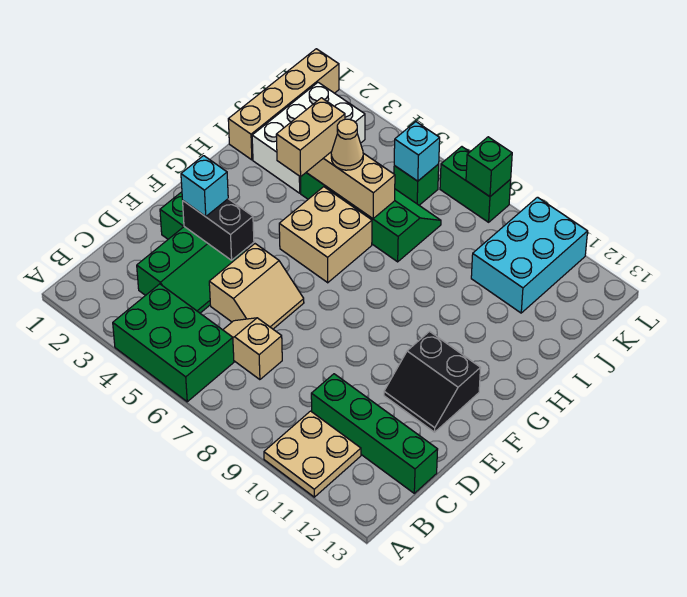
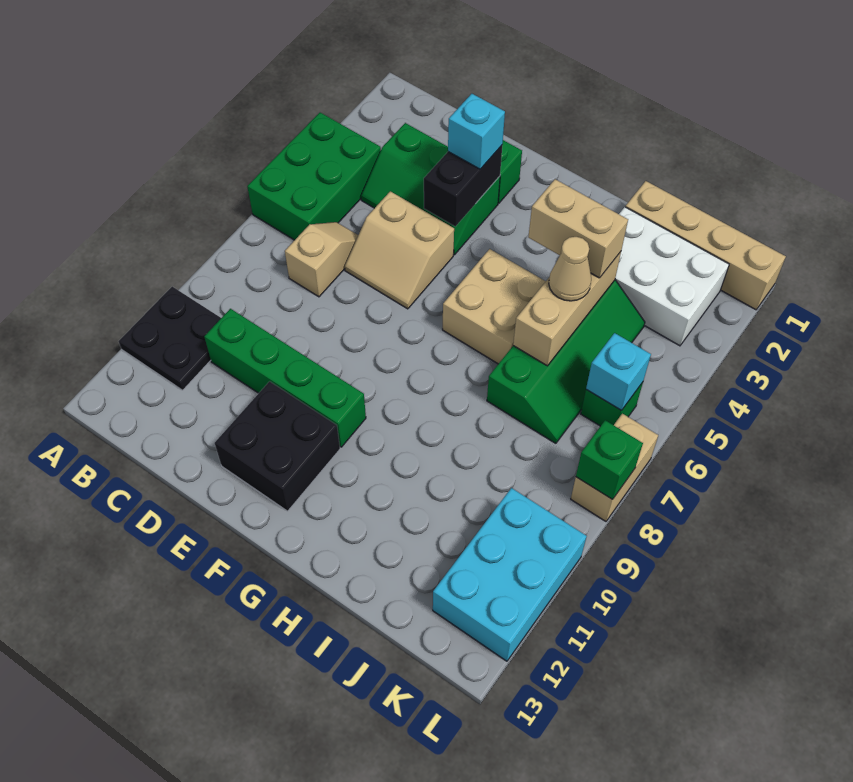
tan plate A10:B11 level 1 -> black plate A10:B11 level 1
green brick C10:C13 level 1 -> green brick C10:F10 level 1
black slope E11:F12 level 1 top F -> black brick E11:F12 level 1
cyan brick J10:L11 level 1 -> cyan brick K10:L12 level 1
green brick L7:L8 level 1 -> tan brick L7:L8 level 1

